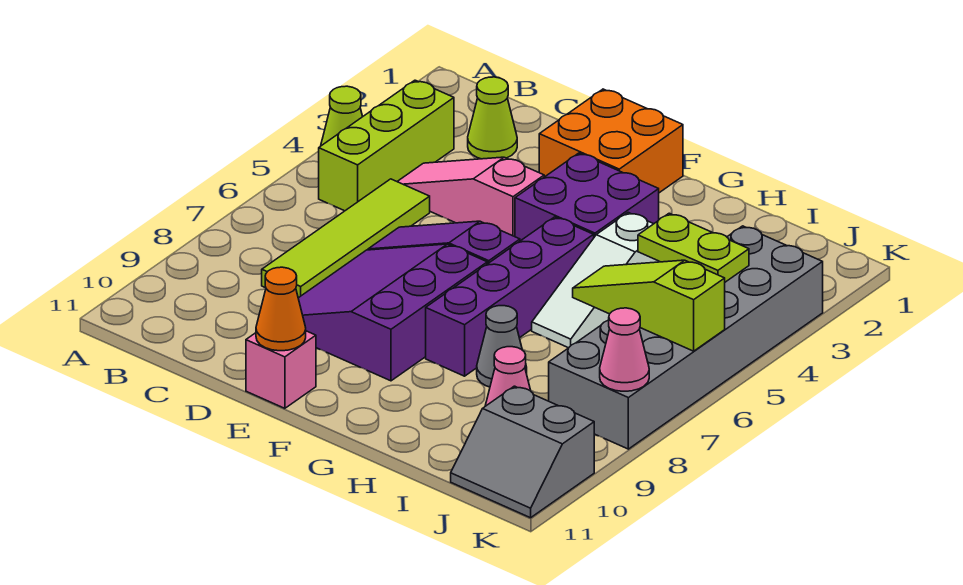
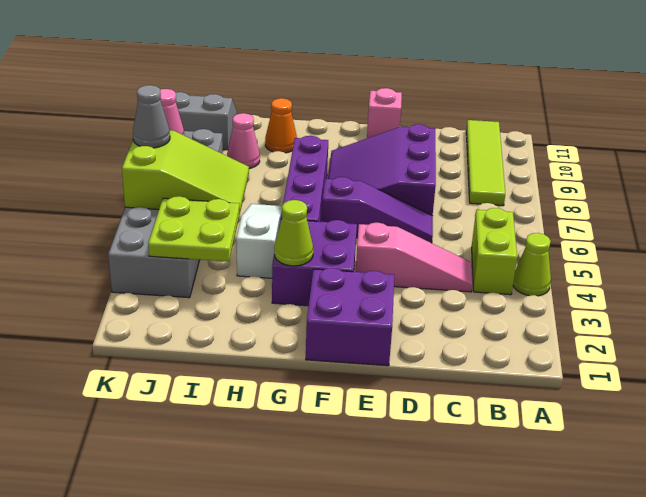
lime brick B3:B5 level 1 -> lime brick B4:B5 level 1
lime cone C2 level 1 -> lime cone G3 level 2
lime tile C5:C8 level 1 -> lime tile B8:B11 level 1
purple slope D7:F9 level 1 top F -> purple slope D7:F9 level 1 top D
orange brick E1:F2 level 1 -> purple brick E1:F2 level 1
orange cone E11 level 2 -> orange cone H10 level 1
grey cone H8 level 1 -> grey cone K6 level 3
lime plate I4:J4 level 2 -> lime plate I3:J4 level 2
lime slope I6:K6 level 2 top K -> lime slope I5:K6 level 2 top K

